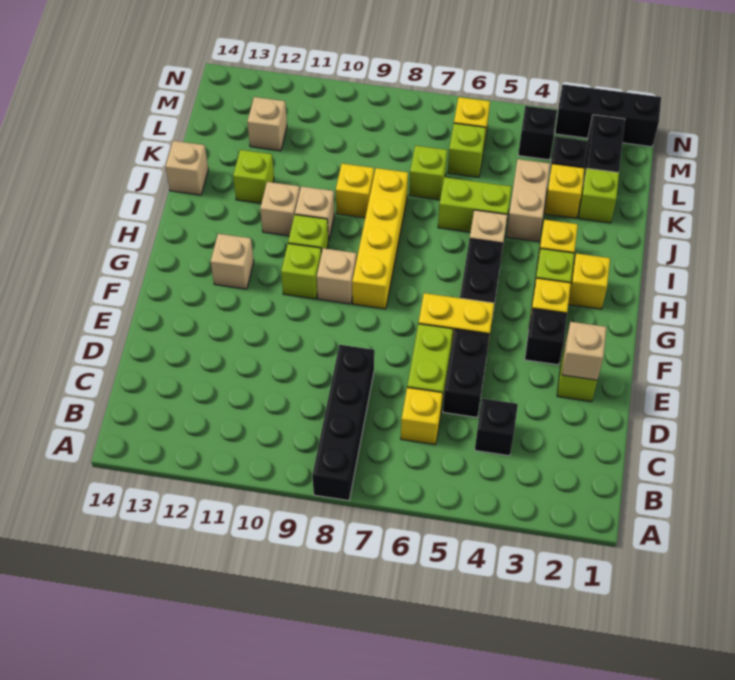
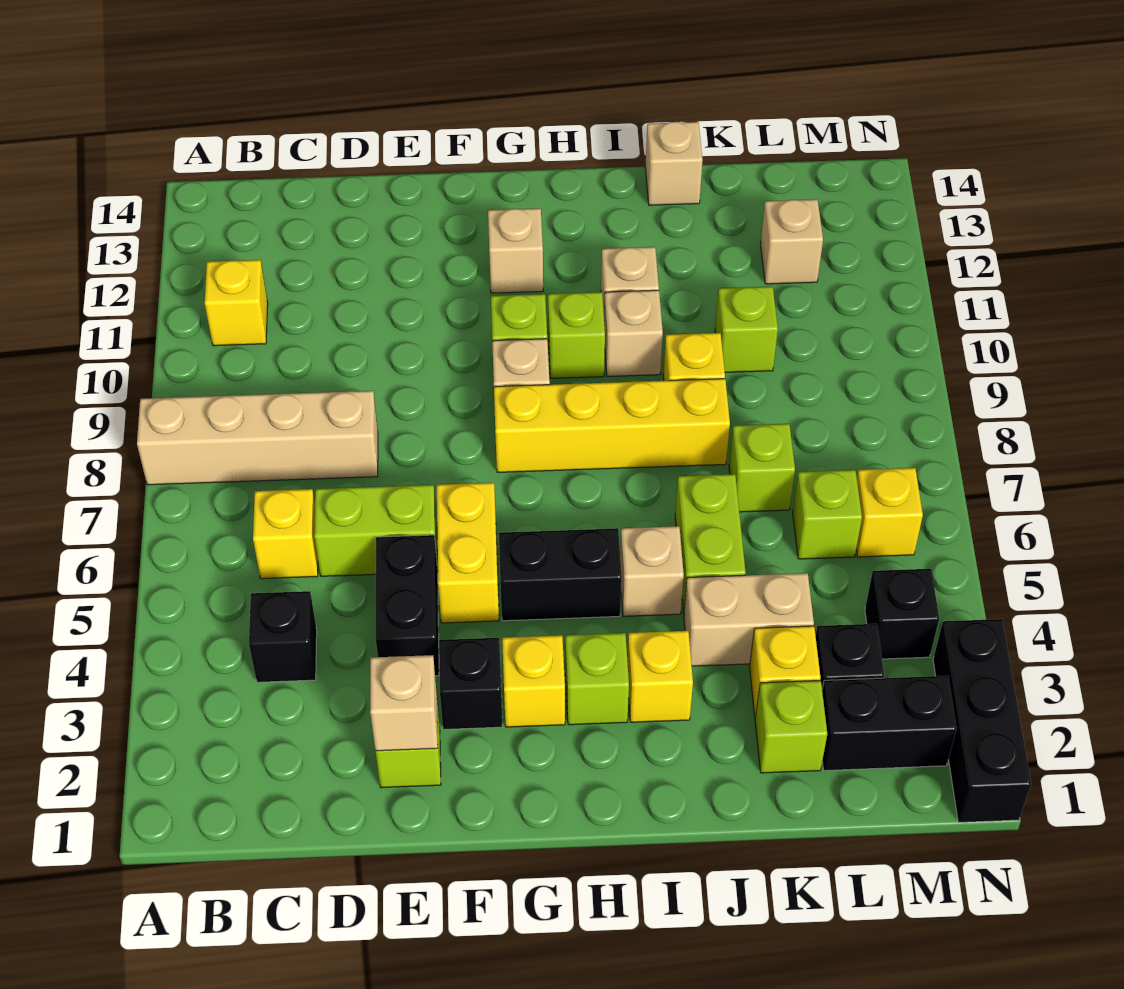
black brick A8:D8 level 1 -> tan brick A8:D8 level 1
black brick D5:E5 level 1 -> black brick E4:E5 level 1
yellow brick H2 level 1 -> yellow brick B11 level 1
lime brick J12 level 1 -> lime brick K10 level 1

